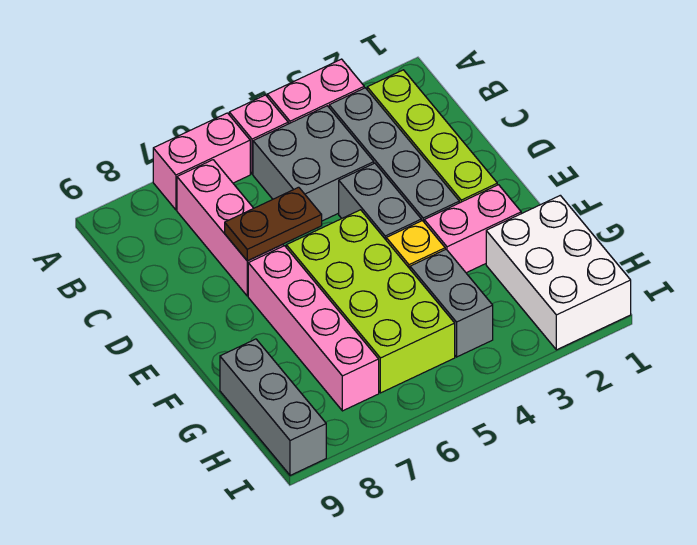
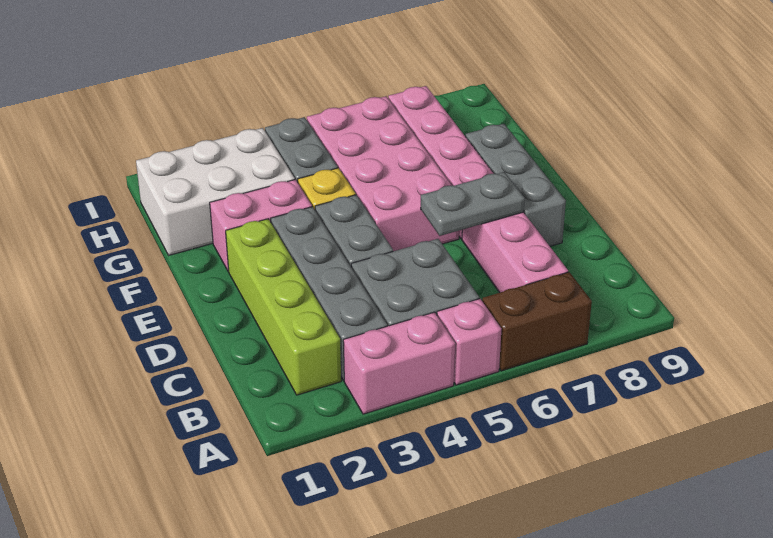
pink brick A6:A7 level 1 -> brown brick A6:A7 level 1
brown plate D6:D7 level 2 -> grey plate D6:D7 level 2
lime brick E5:H6 level 1 -> pink brick E5:H6 level 1
white brick G1:I2 level 1 -> white brick G1:H3 level 1
grey brick G9:I9 level 1 -> grey brick D8:F8 level 1

